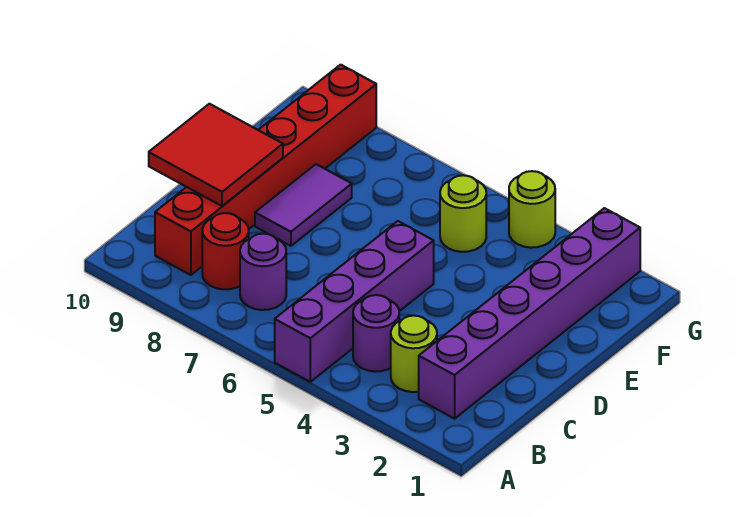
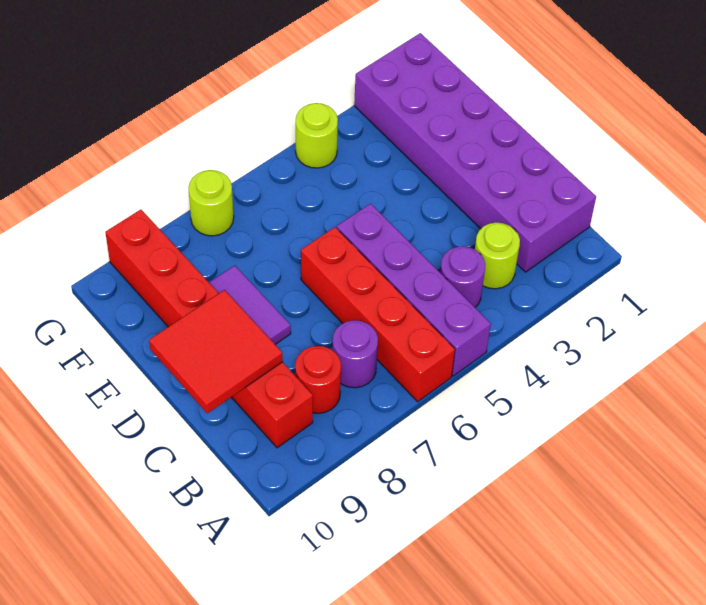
none -> red brick A6:D6 level 1
purple brick B2:G2 level 1 -> purple brick B1:G2 level 1
lime round brick F5 level 1 -> lime round brick G7 level 1

